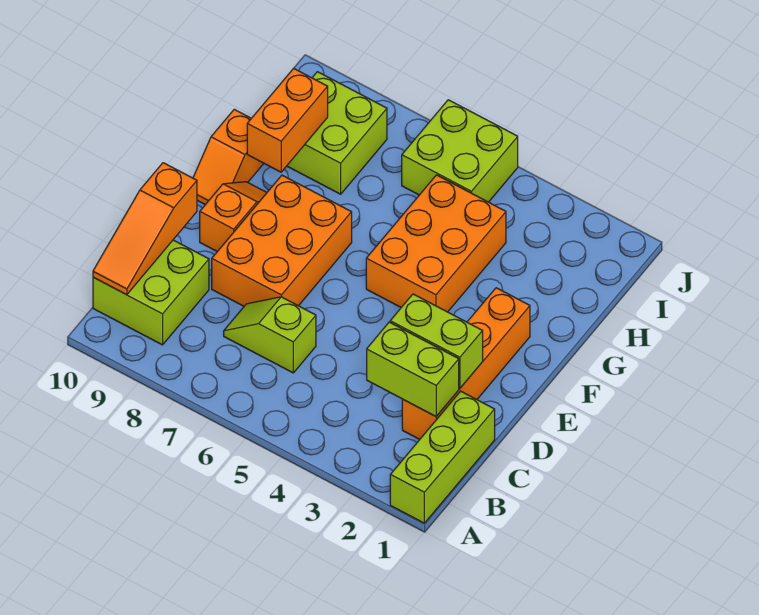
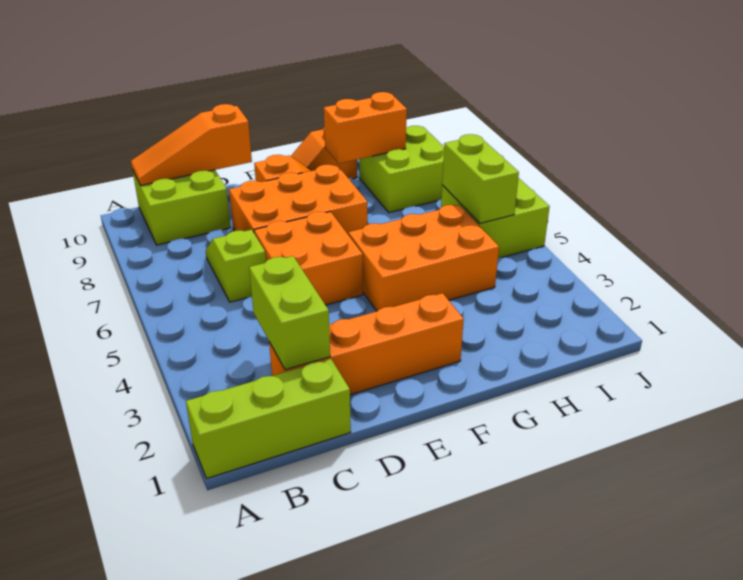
lime brick D2:D3 level 2 -> lime brick I5:I6 level 2
none -> orange brick D5:E6 level 1

